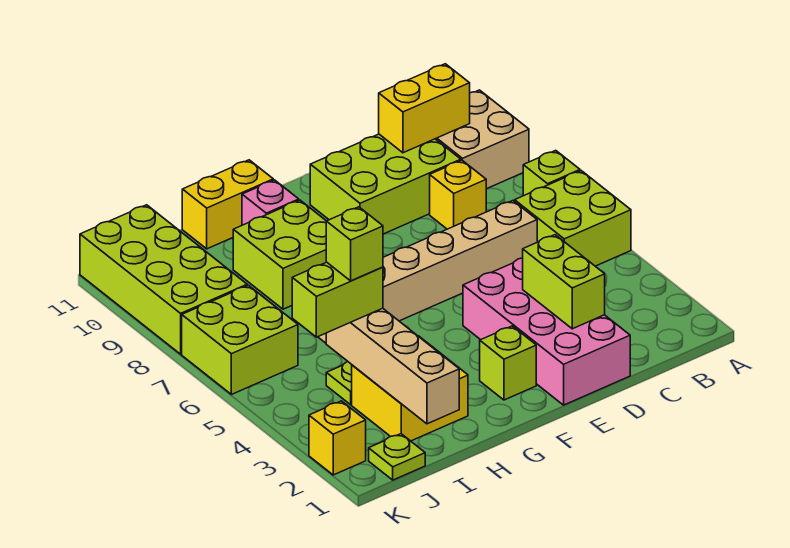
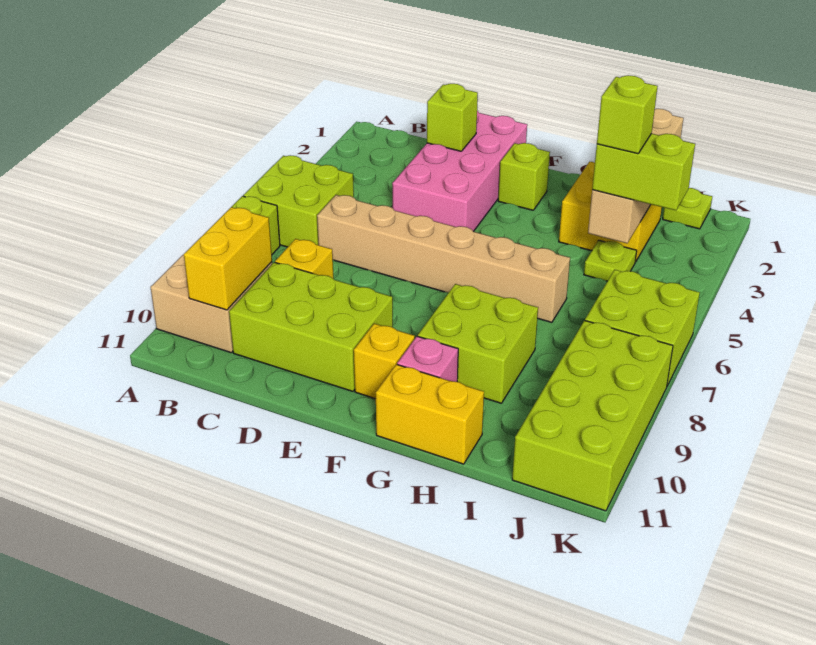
yellow brick B10:C10 level 2 -> yellow brick B9:B10 level 2
lime brick D2:D3 level 2 -> lime brick D2 level 2
yellow brick K2 level 1 -> yellow brick F10 level 1

